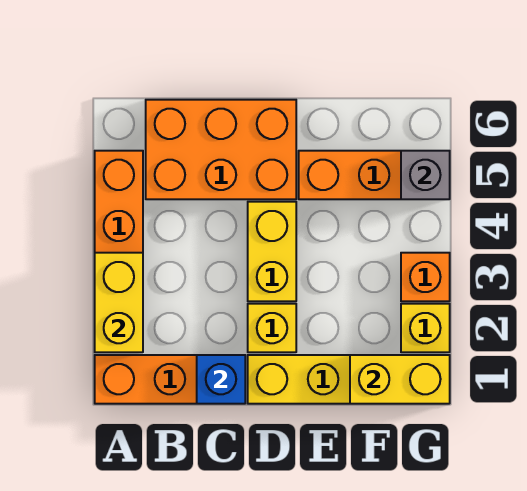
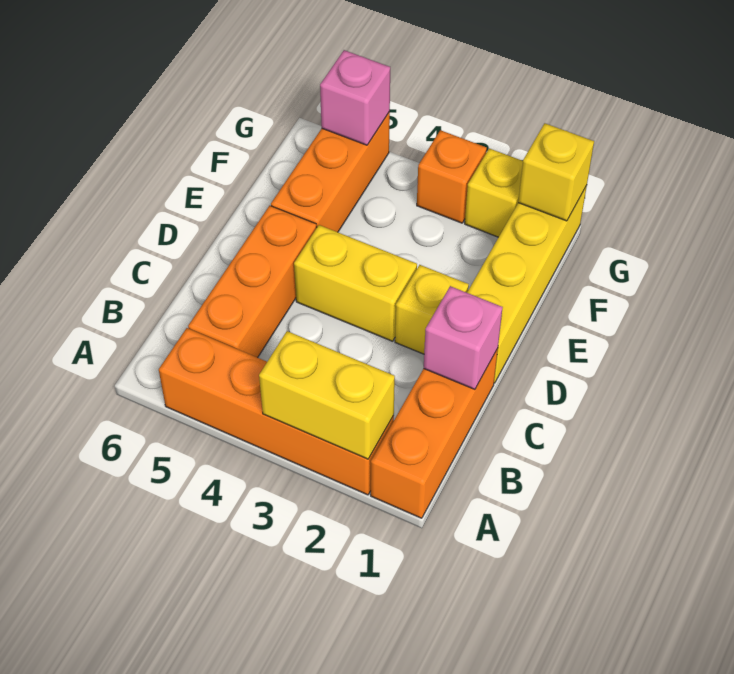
orange brick B5:D6 level 1 -> orange brick B5:D5 level 1
blue brick C1 level 2 -> pink brick C1 level 2
yellow brick F1:G1 level 2 -> yellow brick G1 level 2
grey brick G5 level 2 -> pink brick G5 level 2

